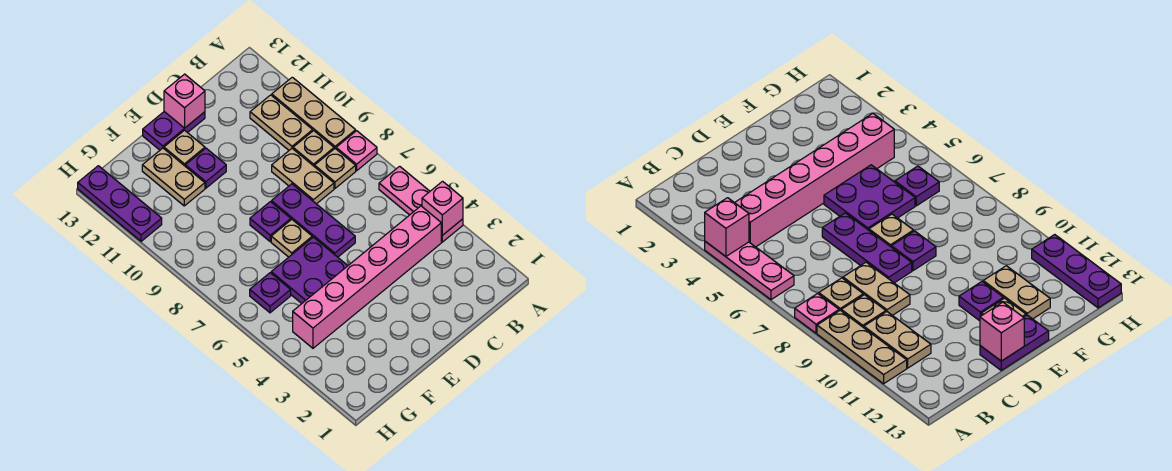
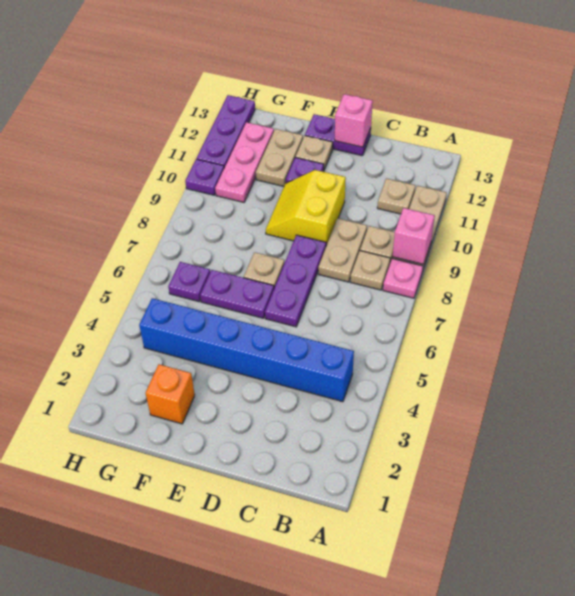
pink plate A4:A6 level 1 -> pink plate G10:G12 level 1
pink brick A4 level 2 -> pink brick A9 level 2
pink brick B4:G4 level 1 -> blue brick B4:G4 level 1
tan plate B10:B11 level 1 -> tan plate B11 level 1
none -> yellow slope D9:E10 level 1 top D
purple plate E5:F6 level 1 -> purple plate E6:F6 level 1
purple plate E8 level 1 -> purple plate H10 level 1
none -> orange brick F2 level 1

